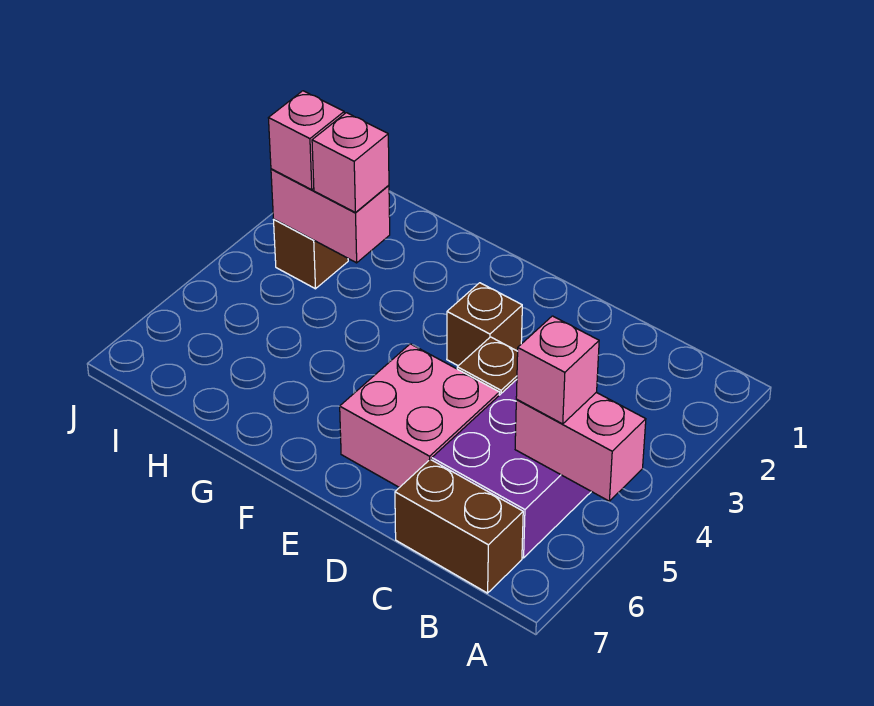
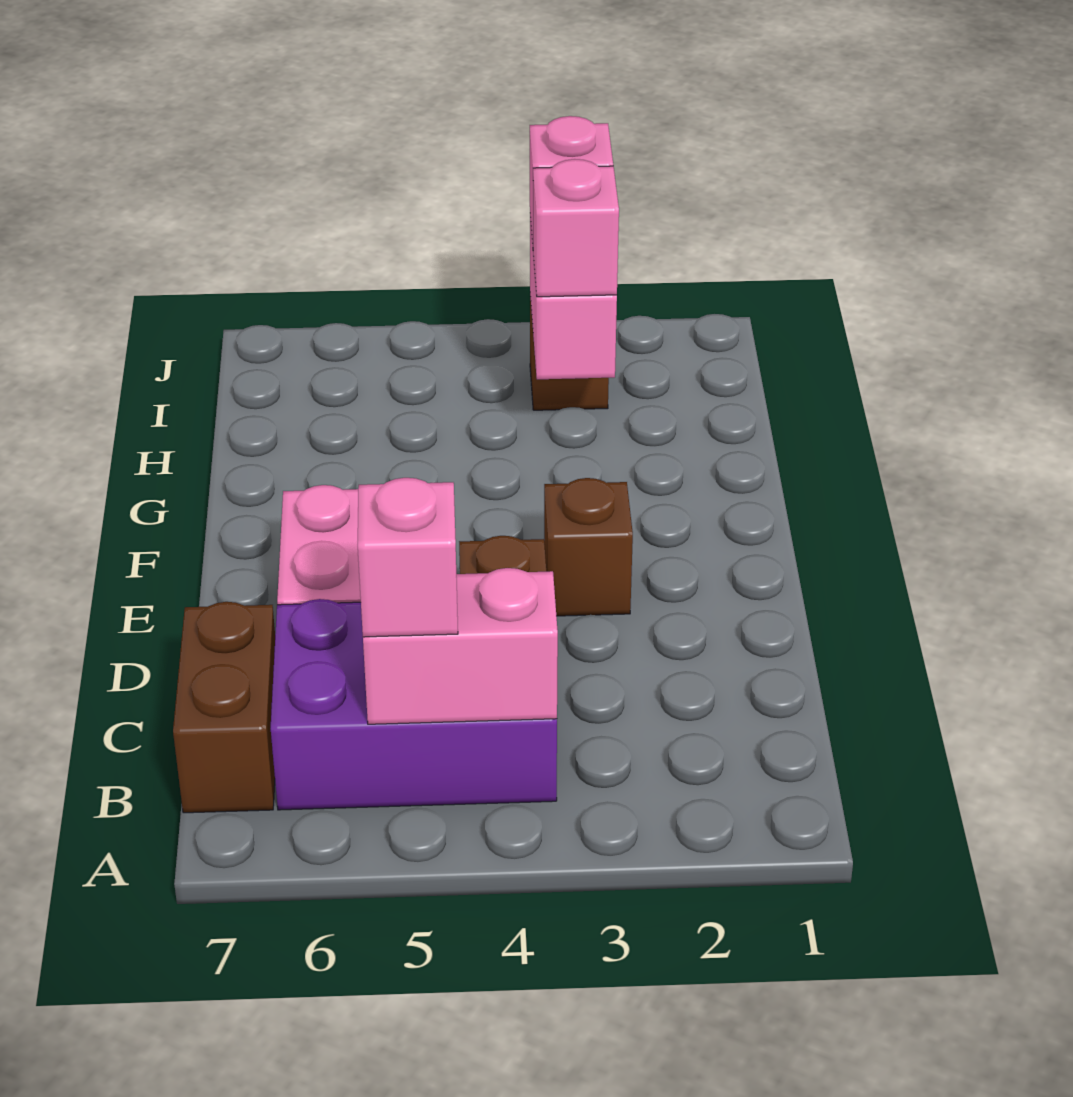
pink brick A5:B5 level 2 -> pink brick B4:B5 level 2

